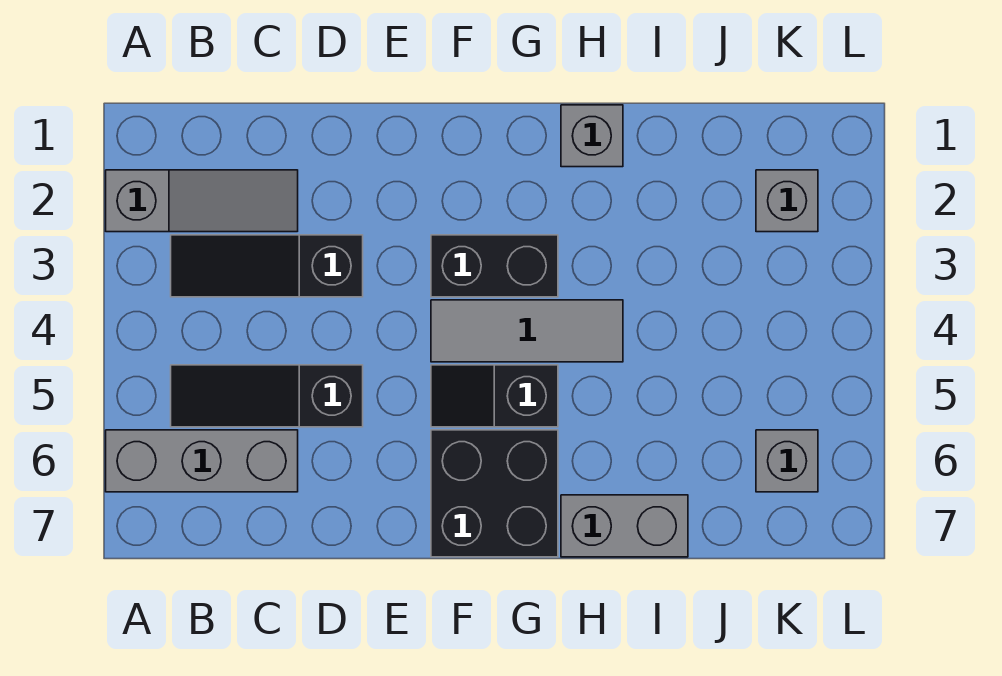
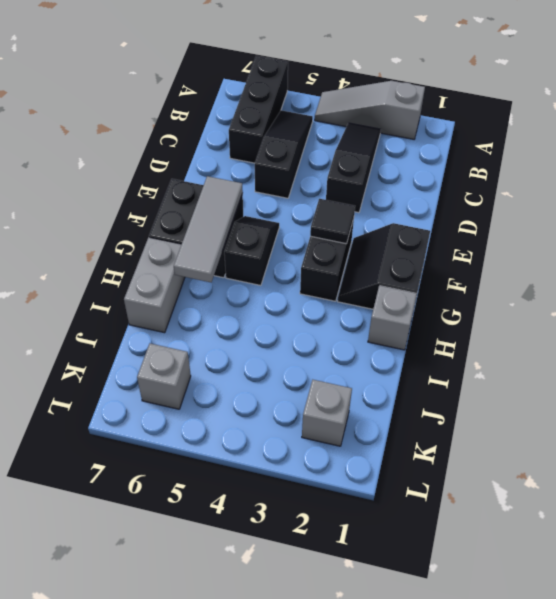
grey slope A2:C2 level 1 top A -> grey slope A2:A4 level 1 top 2
grey brick A6:C6 level 1 -> black brick A6:C6 level 1
none -> black slope F1:G2 level 1 top 1
none -> black tile F3 level 2
grey tile F4:H4 level 1 -> grey tile F6:H6 level 2

